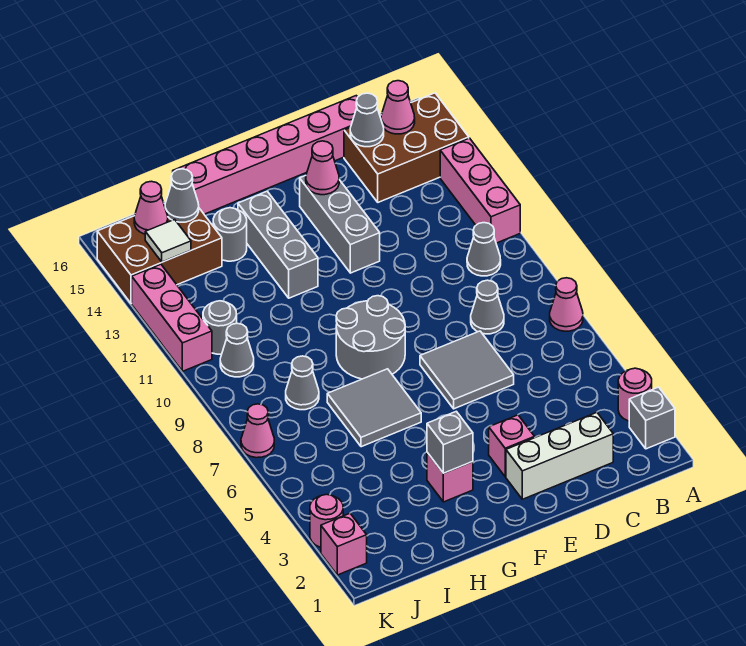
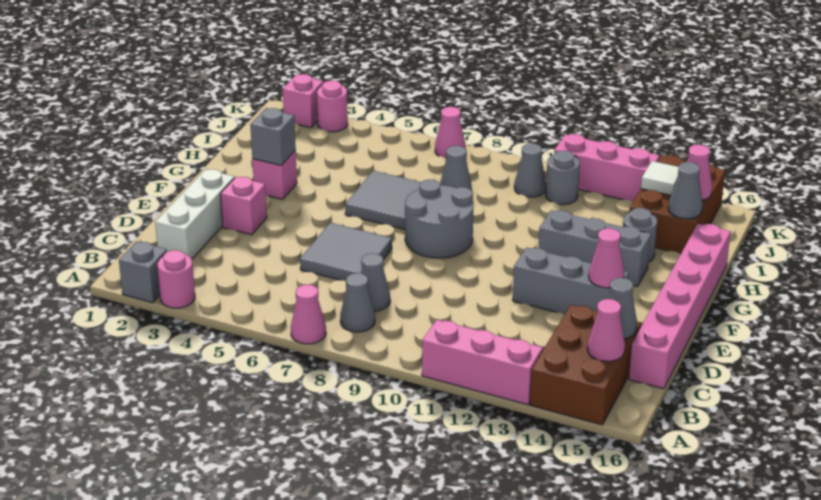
grey cone B10 level 1 -> grey cone B8 level 1

